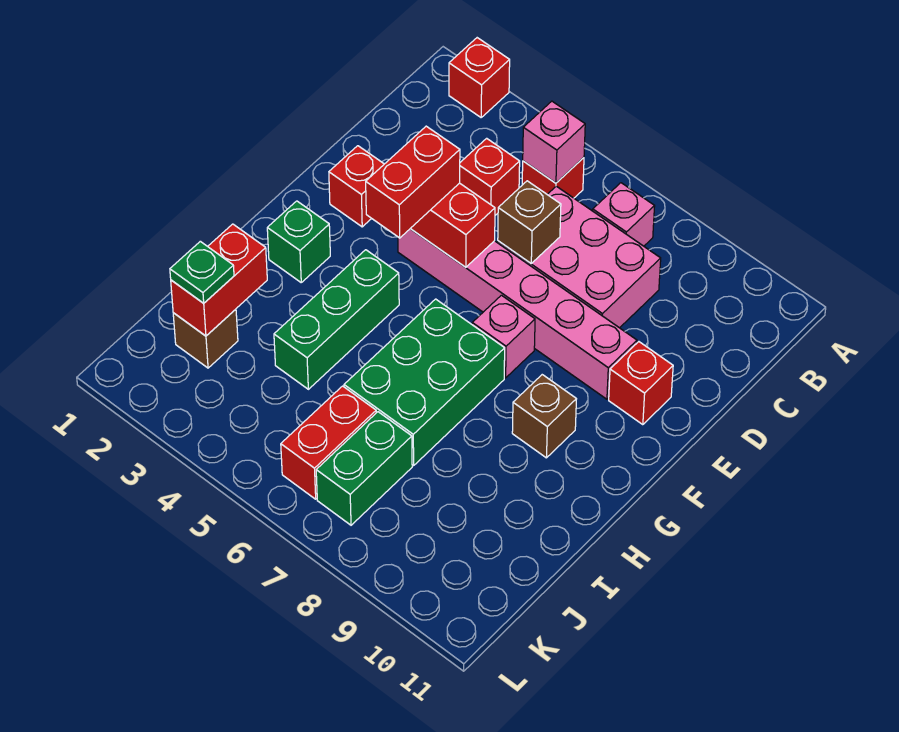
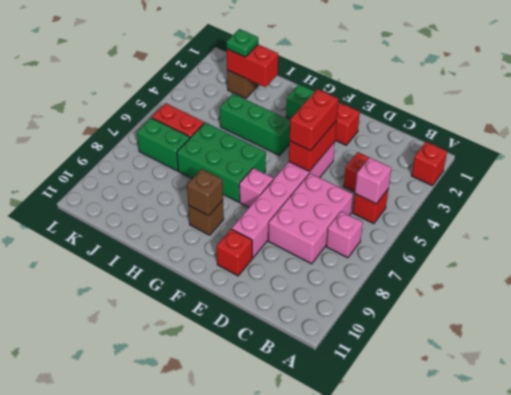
brown brick D6 level 2 -> brown brick G9 level 2
red brick E4:F4 level 3 -> red brick E4:E5 level 3

